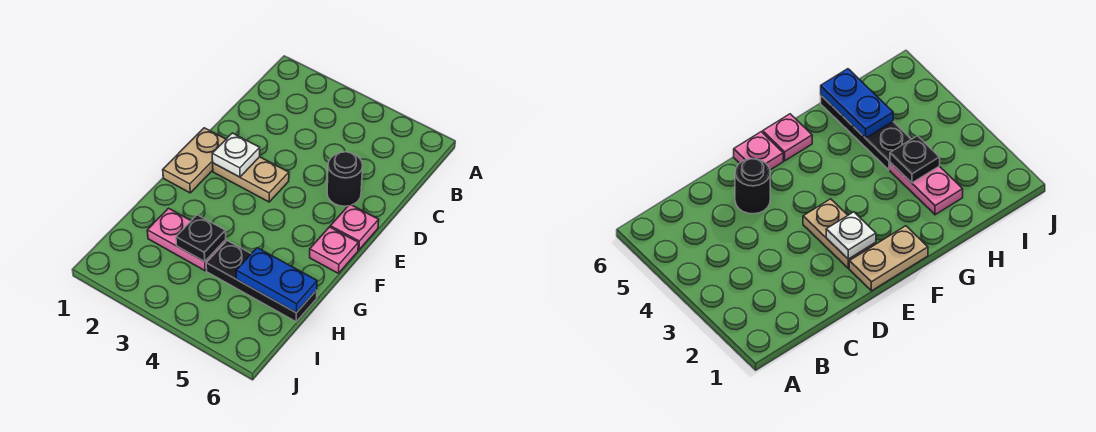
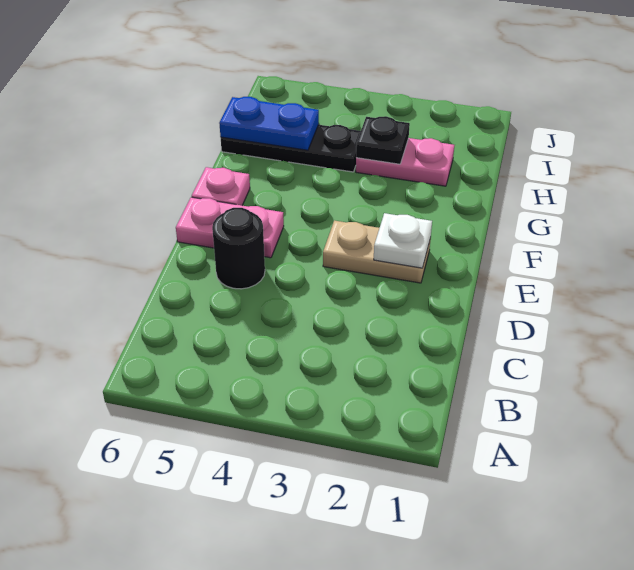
tan plate E1:F1 level 1 -> none
pink plate E6 level 1 -> pink plate E5:E6 level 1

